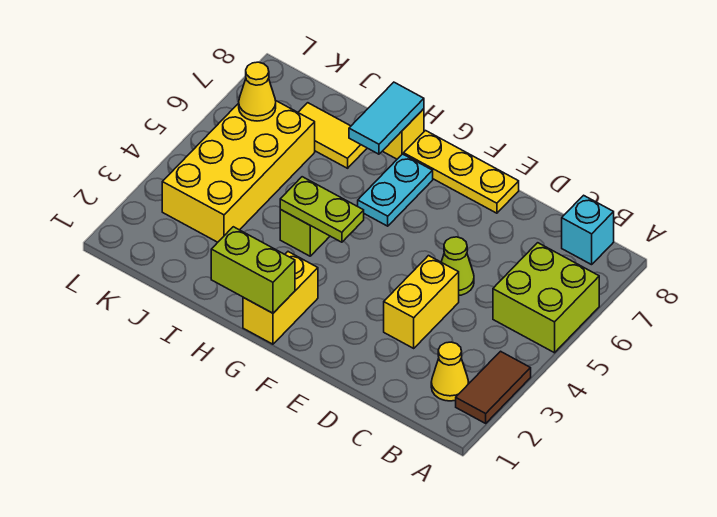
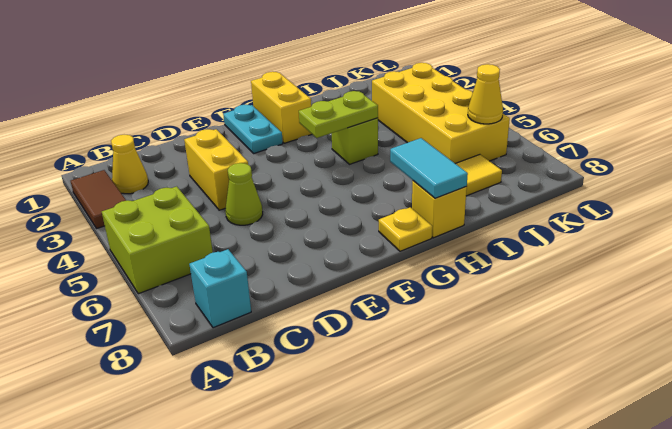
yellow plate E8:G8 level 1 -> yellow plate G8 level 1
lime brick G1:H1 level 2 -> none
cyan plate G6:G7 level 1 -> cyan plate F1:F2 level 1

